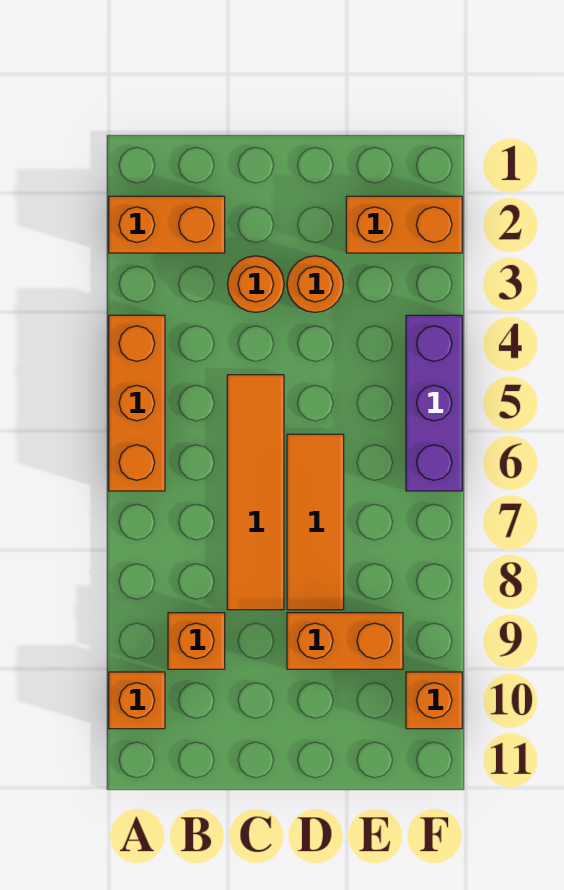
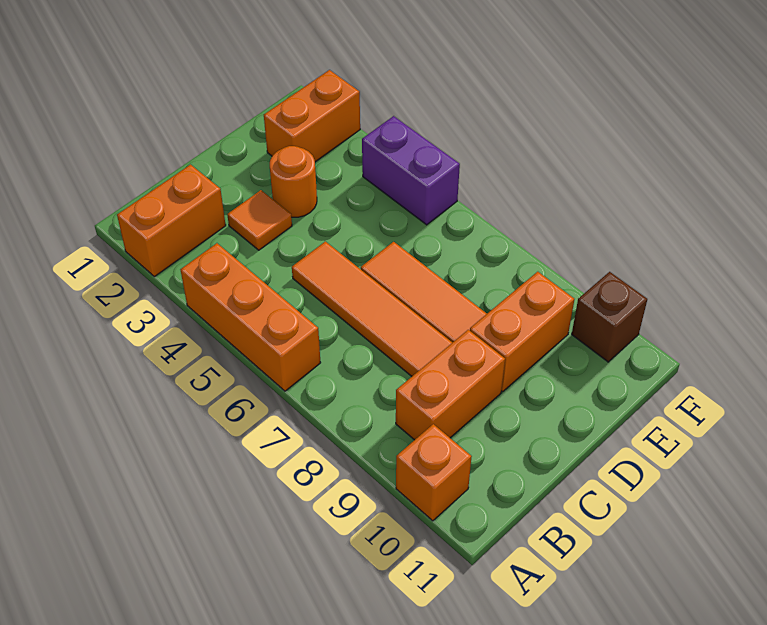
orange brick B9 level 1 -> orange brick B9:C9 level 1
orange round brick C3 level 1 -> orange tile C3 level 1
purple brick F4:F6 level 1 -> purple brick F4:F5 level 1
orange brick F10 level 1 -> brown brick F10 level 1

